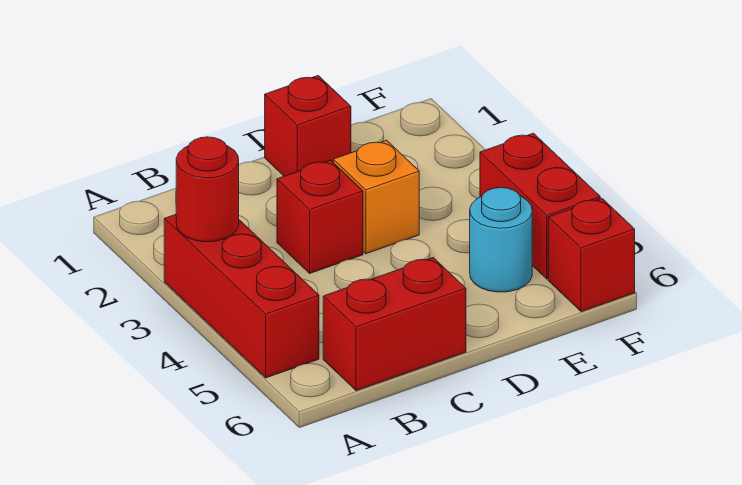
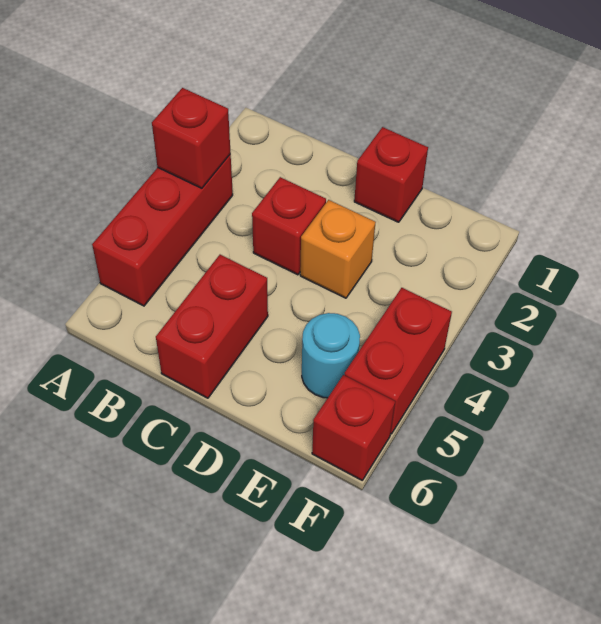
red round brick A3 level 2 -> red brick A3 level 2
red brick B6:C6 level 1 -> red brick C5:C6 level 1

